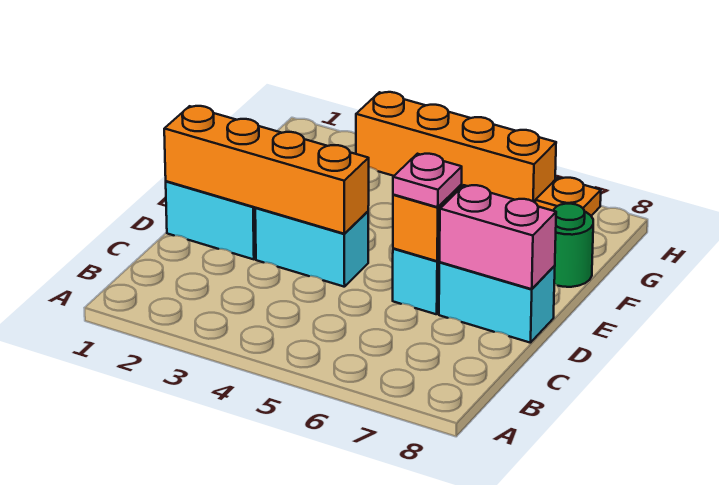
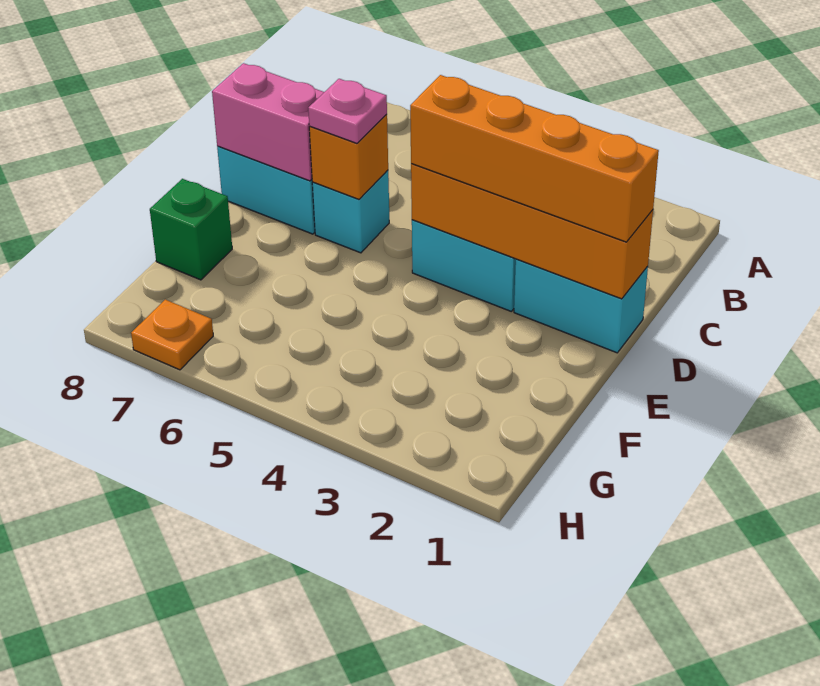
green round brick F8 level 1 -> green brick F8 level 1
orange brick H3:H6 level 1 -> orange brick D1:D4 level 3

